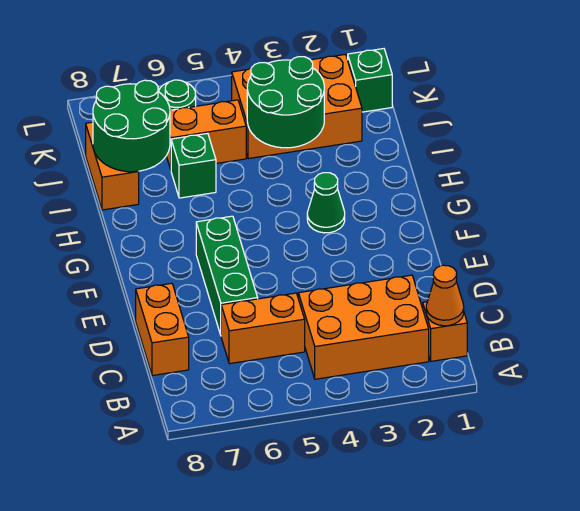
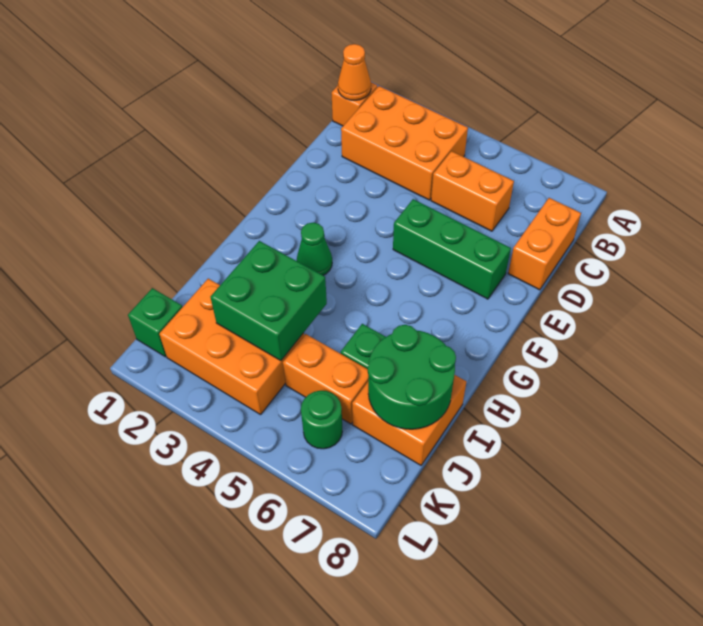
green brick D6:F6 level 1 -> green brick E5:E7 level 1
green round brick I3:J4 level 2 -> green brick I3:J4 level 2
orange brick I8:J8 level 1 -> orange brick I7:J8 level 1

